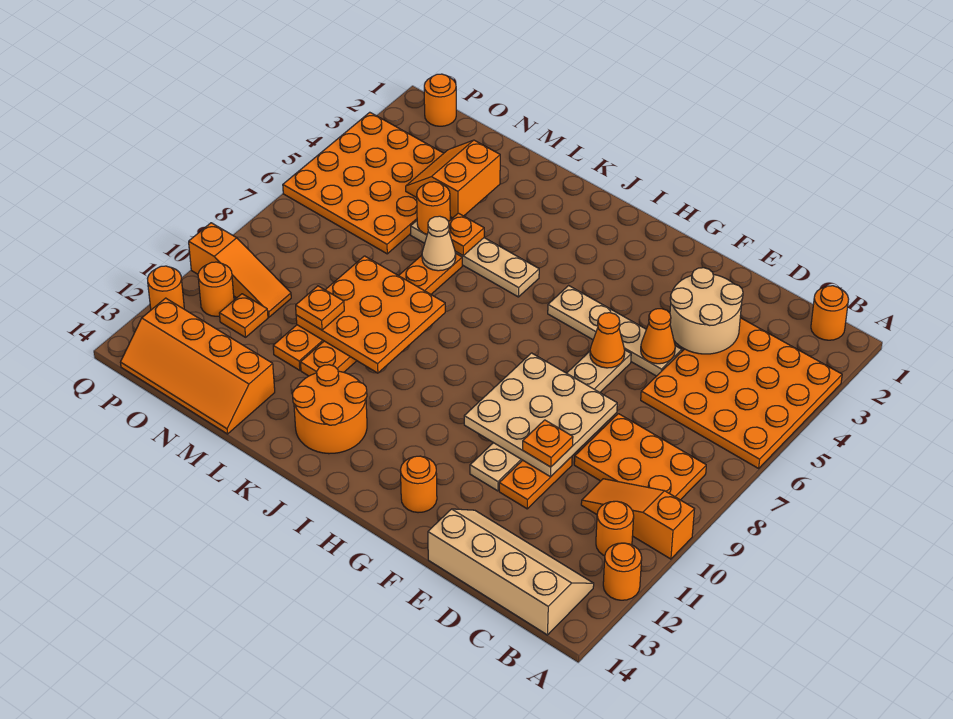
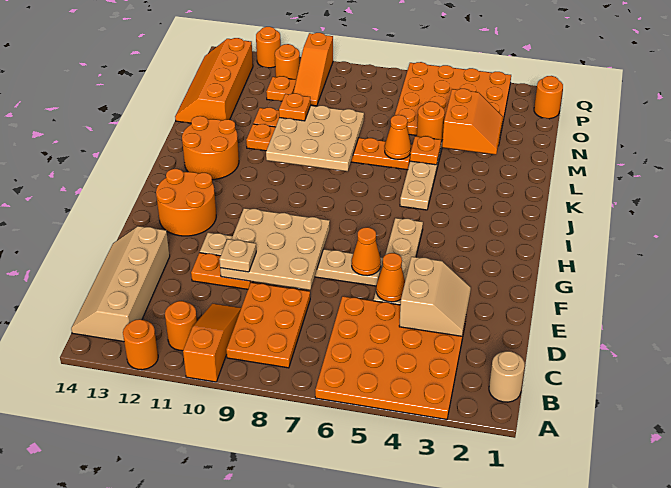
orange round brick B1 level 1 -> tan round brick B1 level 1
tan slope B13:E14 level 1 top 14 -> tan slope B13:E14 level 1 top 13
tan round brick D3:E4 level 2 -> tan slope D3:E4 level 2 top 4
orange plate E10 level 3 -> tan plate E10 level 3
orange round brick G13 level 1 -> orange round brick G12:H13 level 1
orange plate K8:M10 level 2 -> tan plate K8:M10 level 2
tan cone L6 level 2 -> orange cone L6 level 2
orange slope M3:N4 level 2 top M -> orange slope M3:N4 level 2 top 4

